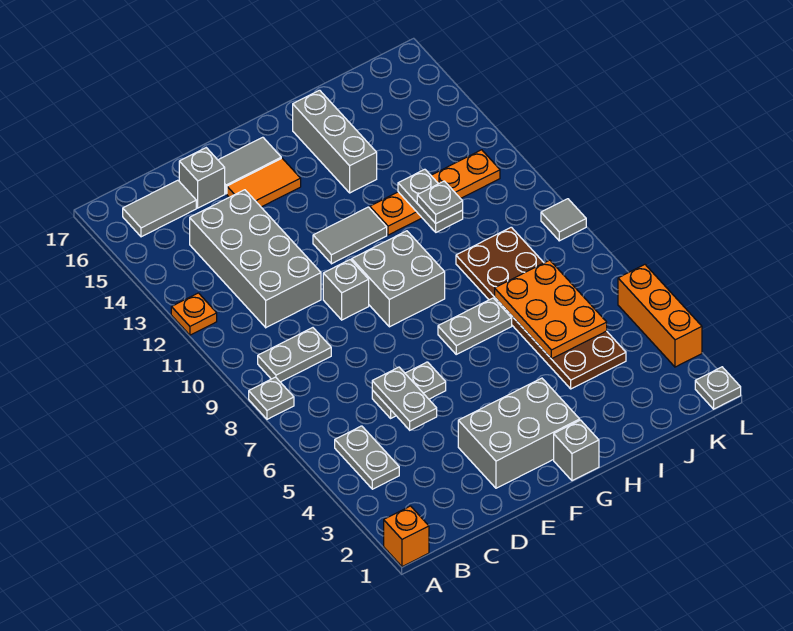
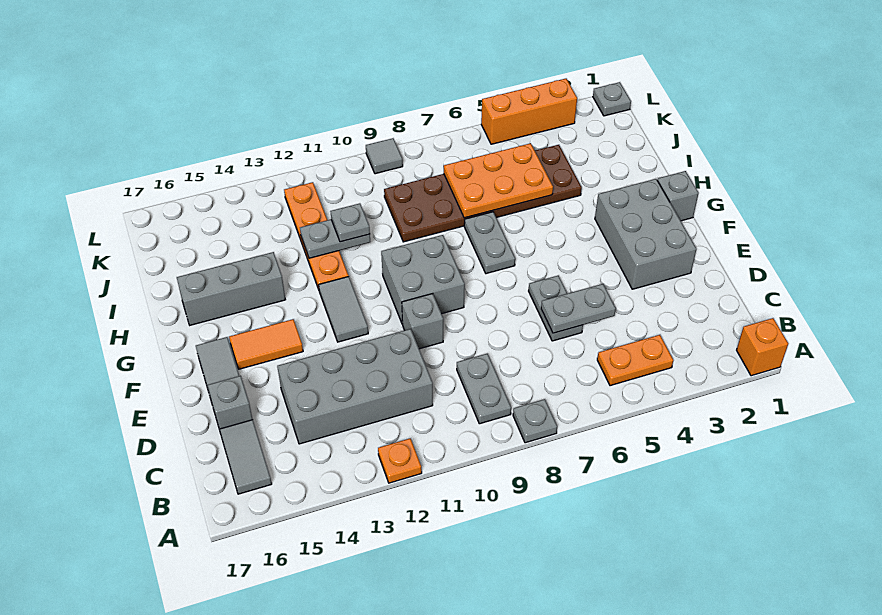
grey plate B4:B5 level 1 -> orange plate B4:B5 level 1
orange tile E15:F15 level 1 -> orange tile F14:F15 level 1

